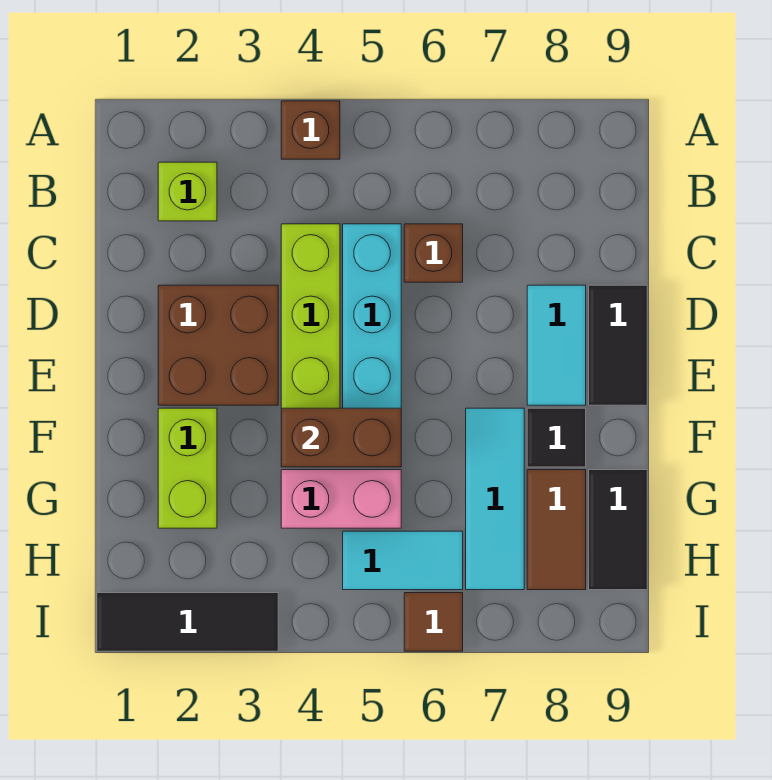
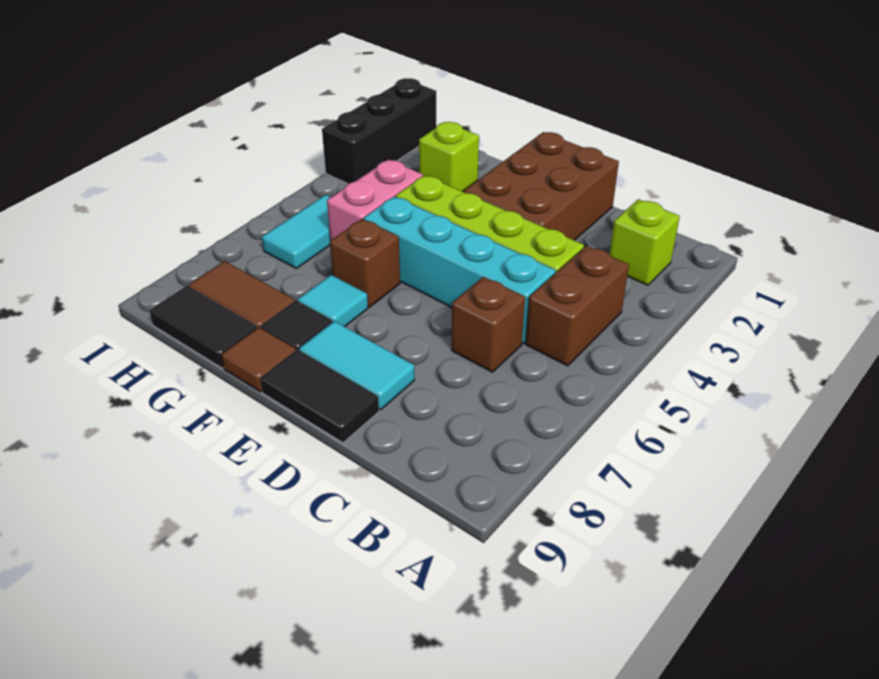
brown brick A4 level 1 -> brown brick F6 level 1
brown brick D2:E3 level 1 -> brown brick D1:E3 level 1
lime brick F2:G2 level 1 -> lime brick G2 level 1
brown brick F4:F5 level 2 -> brown brick B4:B5 level 1
cyan tile F7:H7 level 1 -> cyan tile F7 level 1
black tile I1:I3 level 1 -> black brick I1:I3 level 1
brown tile I6 level 1 -> brown tile F9 level 1

